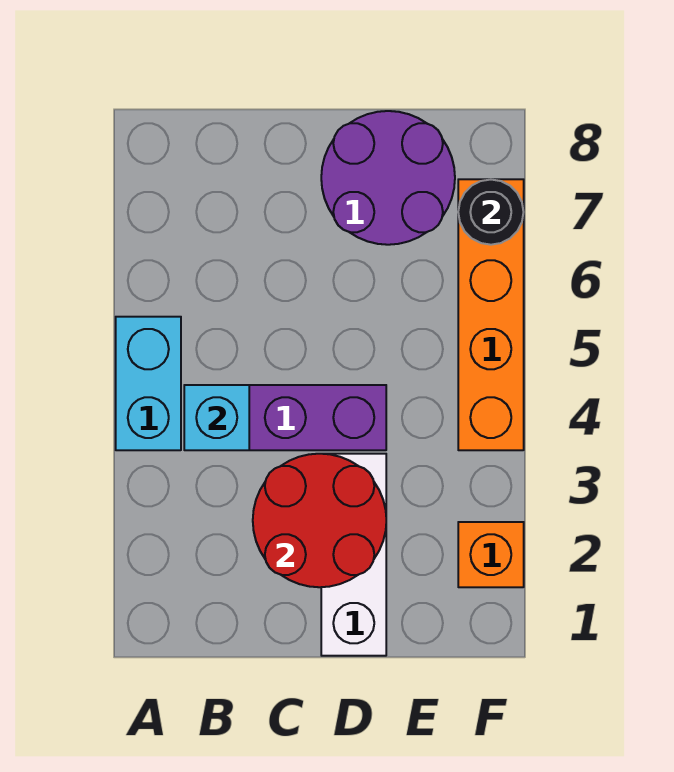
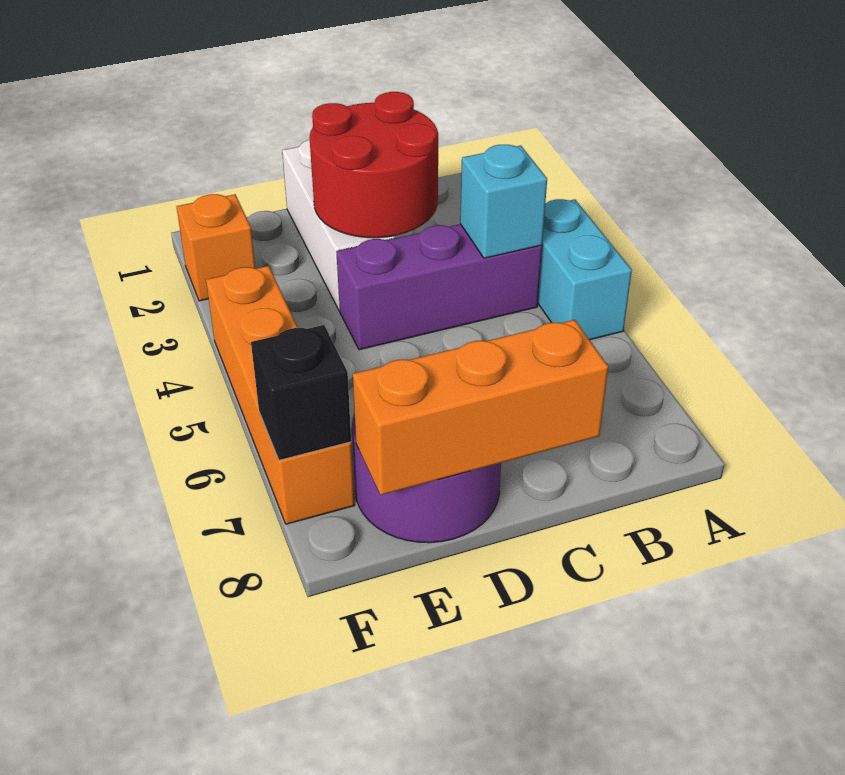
none -> orange brick C8:E8 level 2
black round brick F7 level 2 -> black brick F7 level 2

